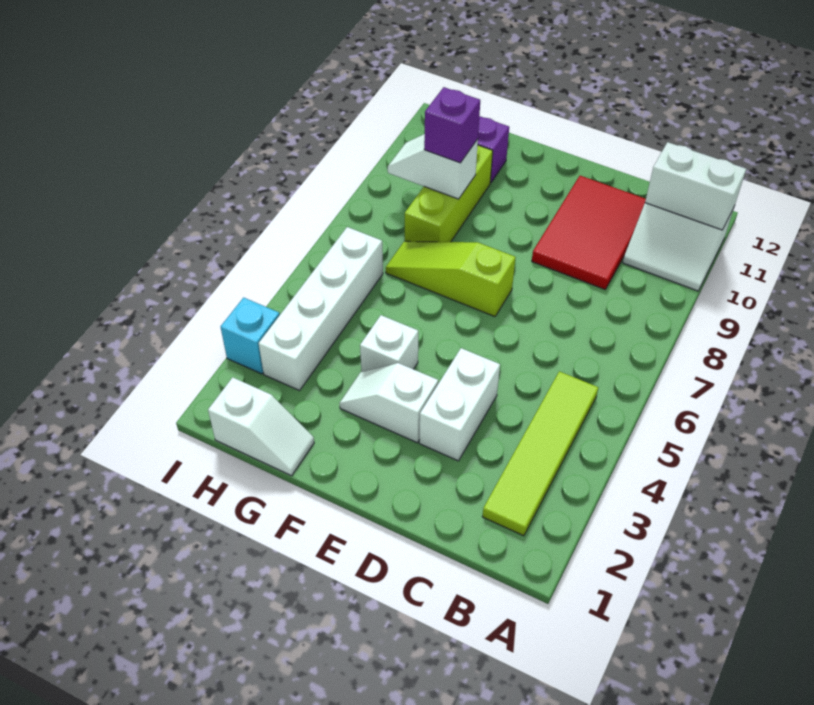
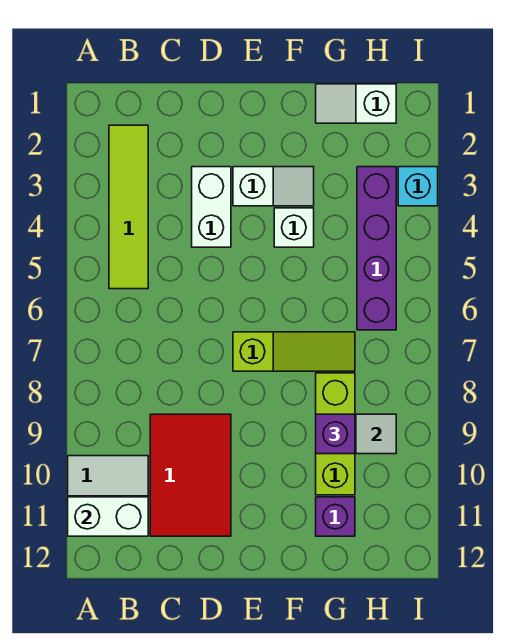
white brick H3:H6 level 1 -> purple brick H3:H6 level 1

